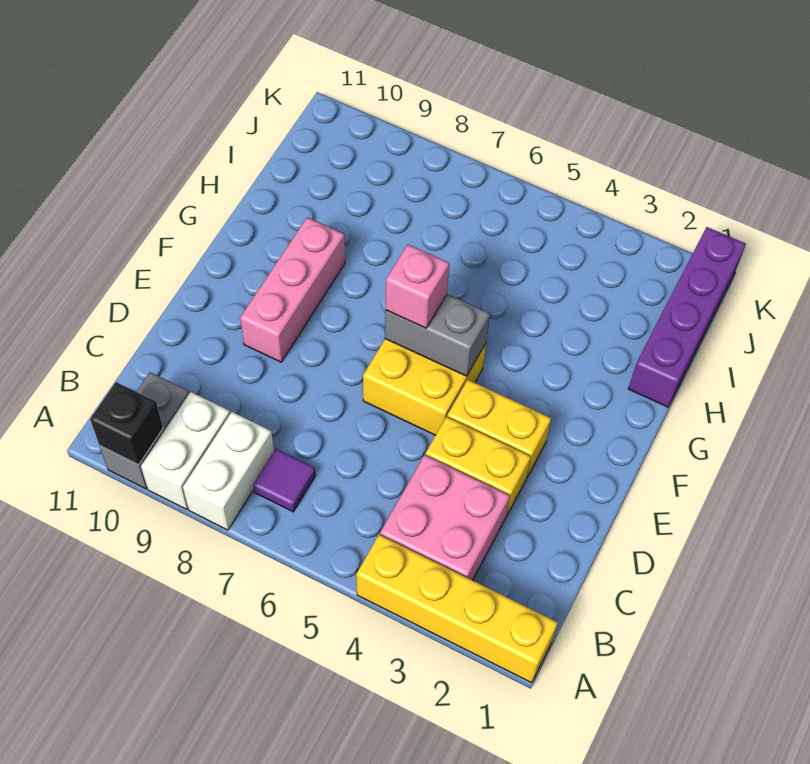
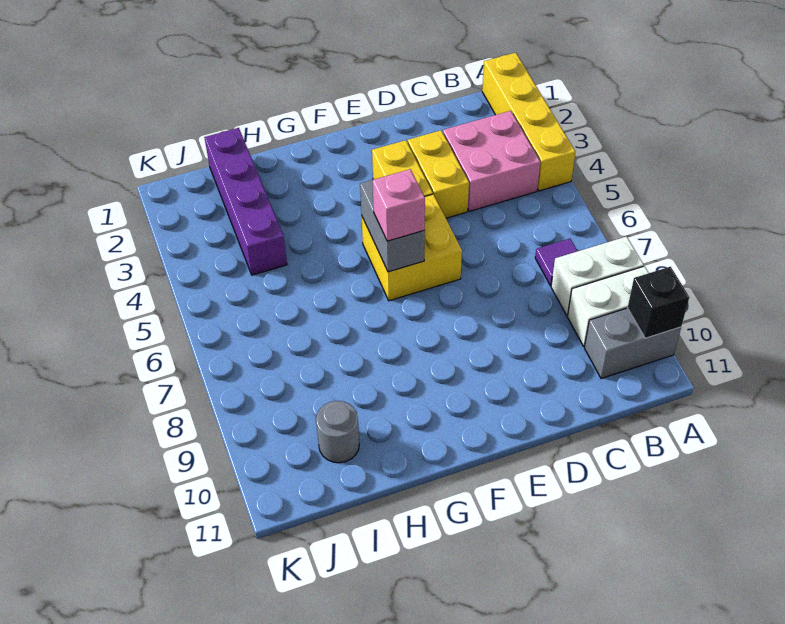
pink brick E9:G9 level 1 -> none
purple brick H1:K1 level 1 -> purple brick I1:I4 level 1
none -> grey round brick I10 level 1

